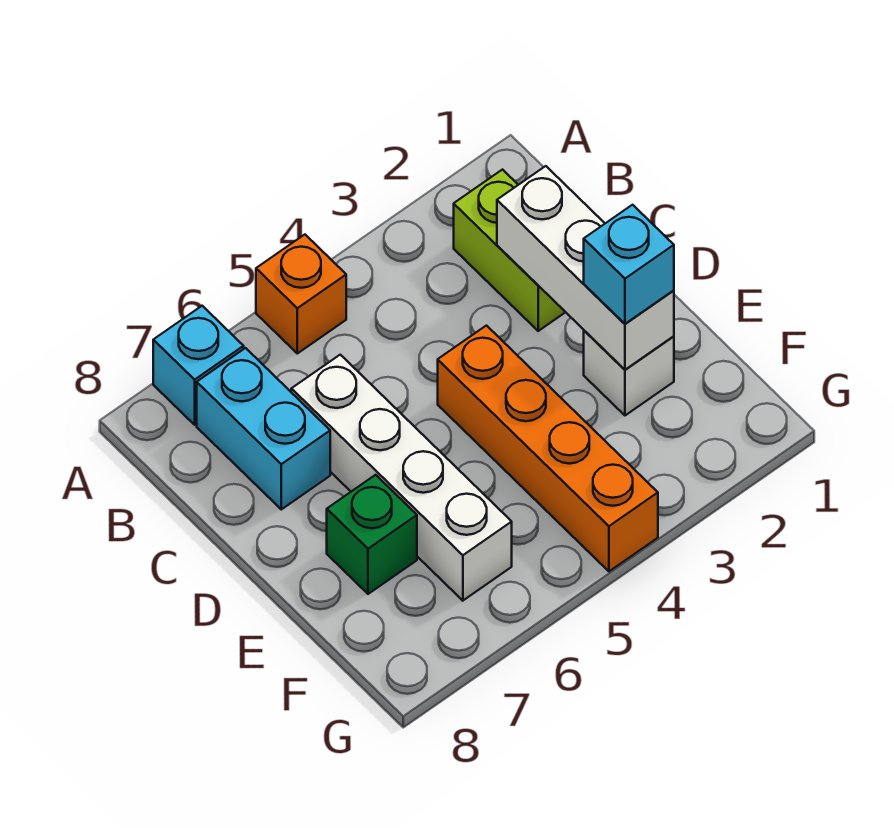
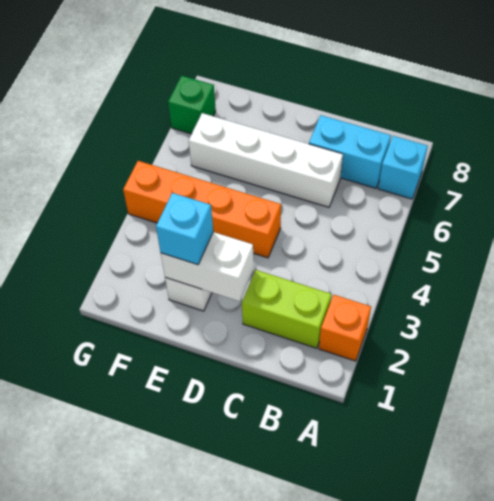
orange brick A5 level 1 -> orange brick A2 level 1
white brick C2:E2 level 2 -> white brick D2:E2 level 2
green brick E7 level 1 -> green brick G7 level 1

